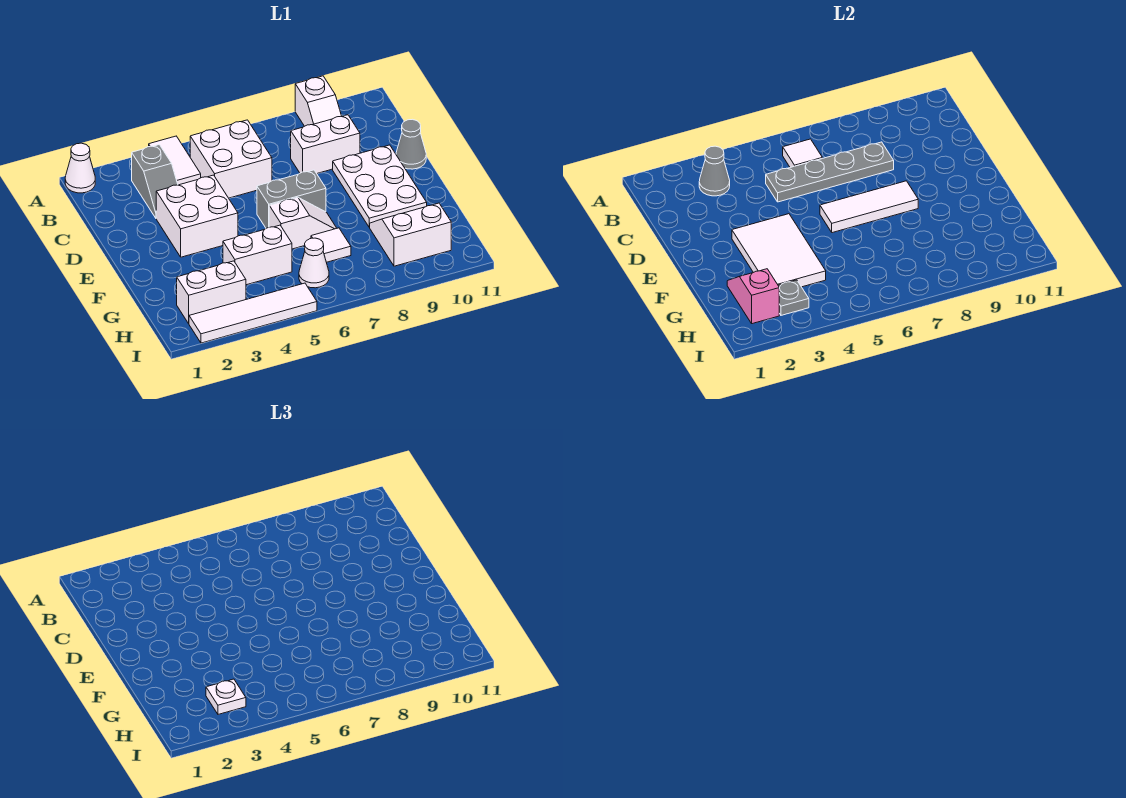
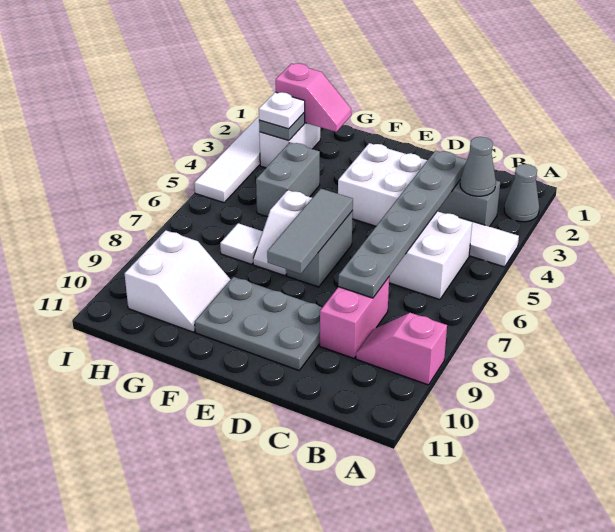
white cone A1 level 1 -> none
white slope A9:B9 level 1 top A -> pink slope A9:B9 level 1 top A
white tile B6 level 2 -> none
grey plate C5:C8 level 2 -> grey plate C3:C8 level 2
white brick C8:C9 level 1 -> pink brick C8:C9 level 1
white plate D9:F10 level 1 -> grey plate D9:F10 level 1
grey cone D11 level 1 -> grey cone A2 level 1
white tile E3:G4 level 2 -> none
white tile E6:E8 level 2 -> grey tile E6:E8 level 2
white brick G4:G5 level 1 -> grey brick G4:G5 level 1
white cone H6 level 1 -> none

